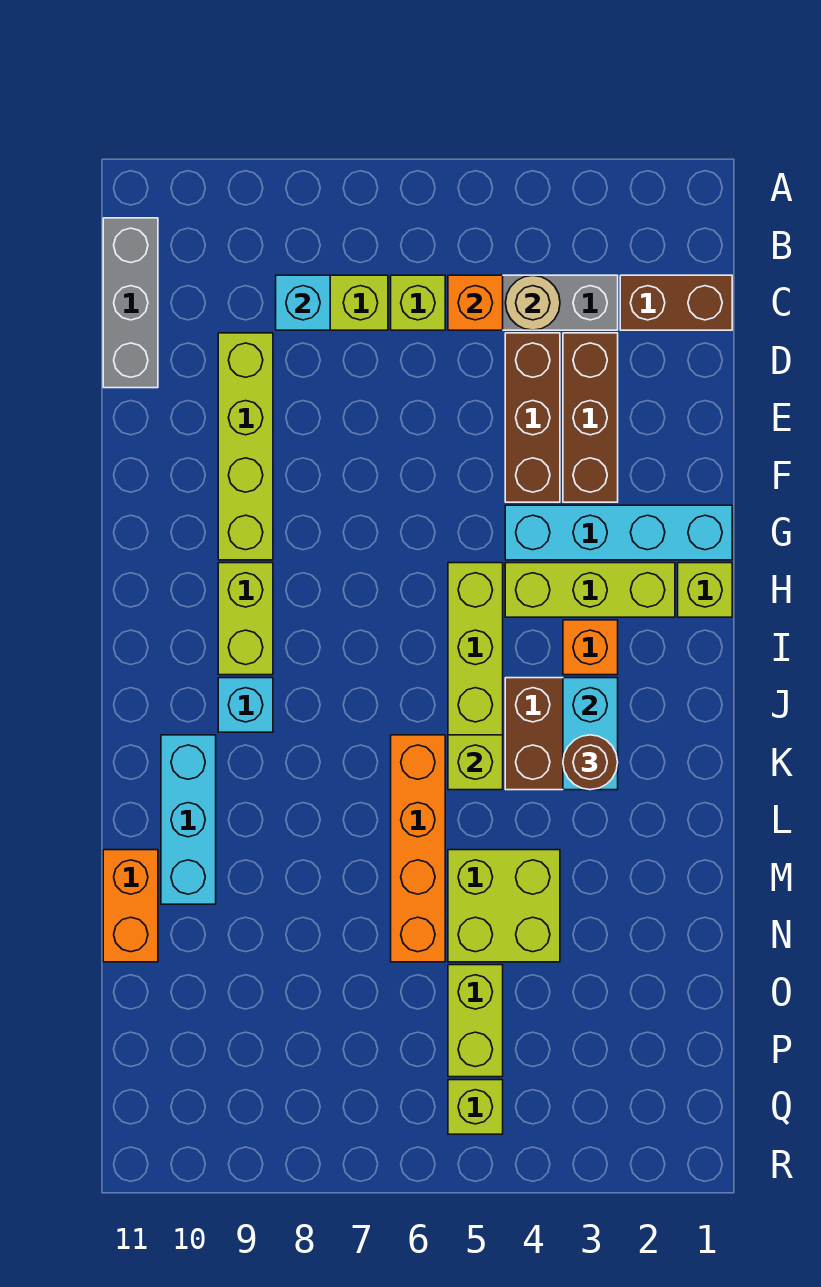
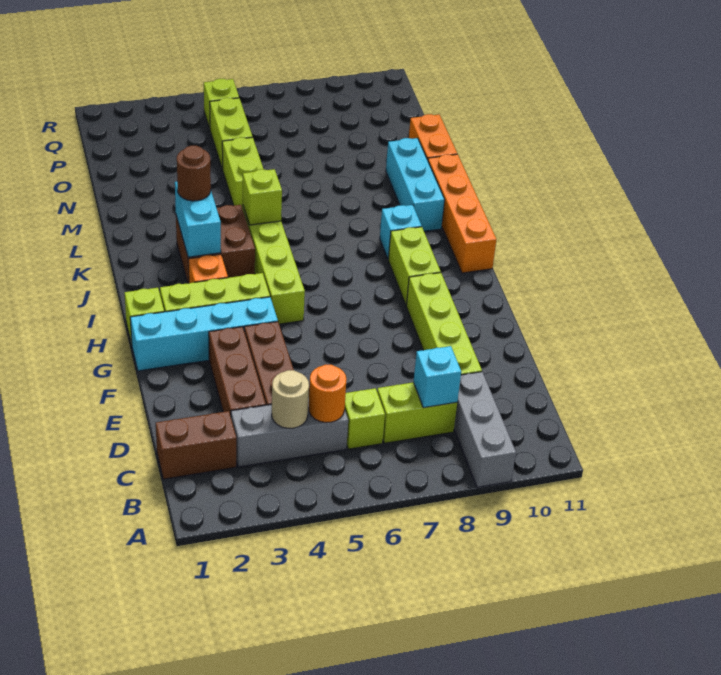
grey brick B11:D11 level 1 -> grey brick A9:C9 level 1
orange brick C5 level 2 -> orange round brick C5 level 2
orange brick K6:N6 level 1 -> orange brick I11:L11 level 1
lime brick M4:N5 level 1 -> lime brick M5:N5 level 1

